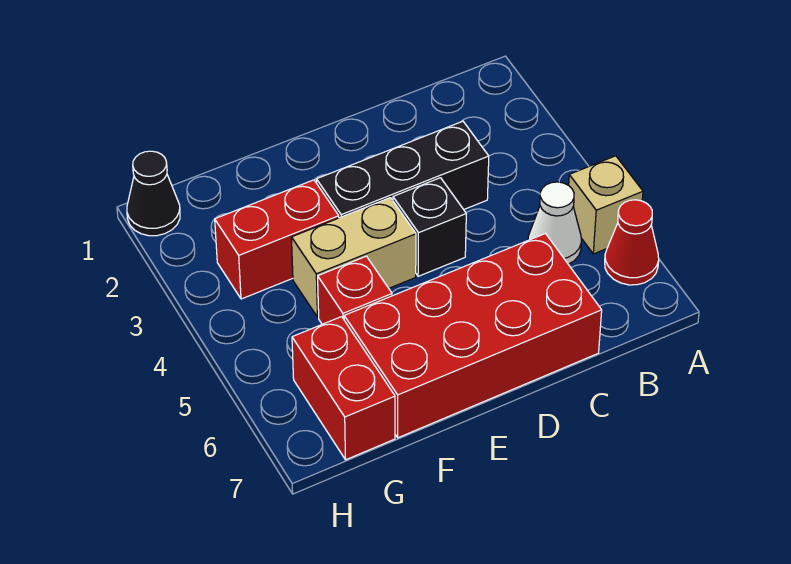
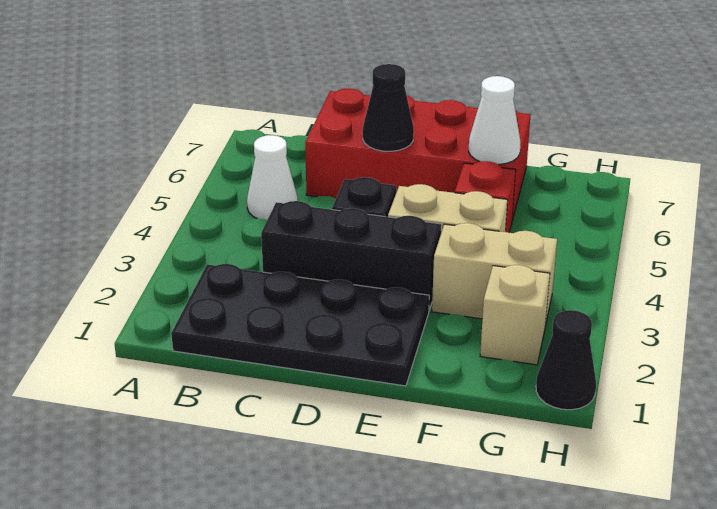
tan brick A5 level 1 -> tan brick G2 level 1
red cone A6 level 1 -> none
none -> black plate B1:E2 level 1
none -> black cone D6 level 2
red brick F3:G3 level 1 -> tan brick F3:G3 level 1
none -> white cone F6 level 2
red brick G6:G7 level 1 -> none

